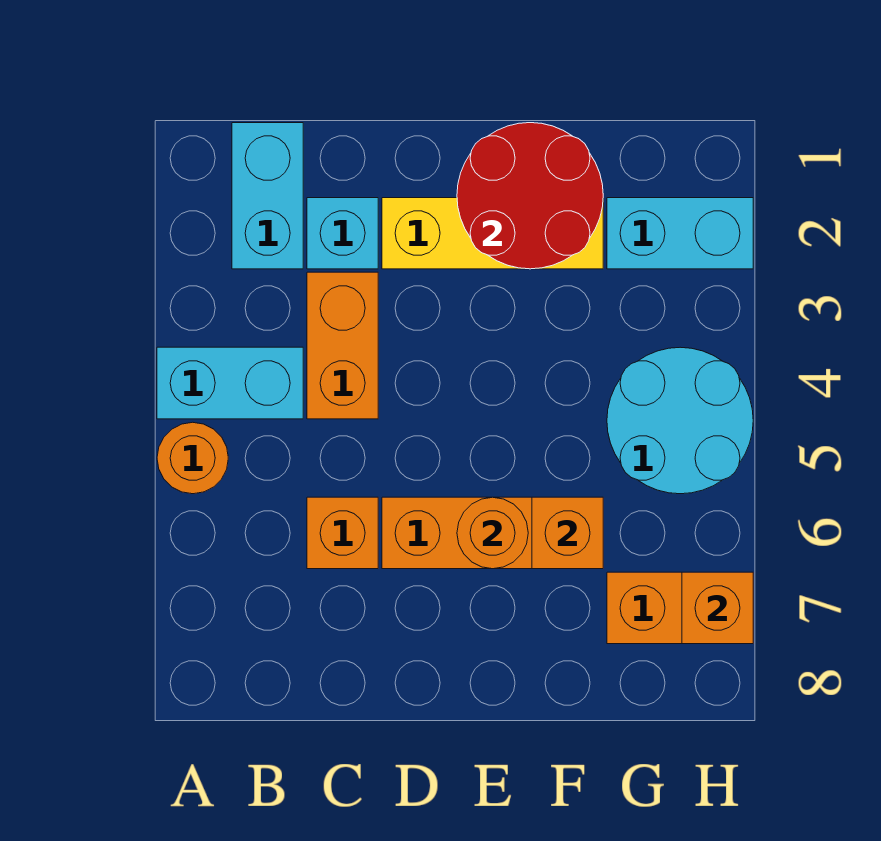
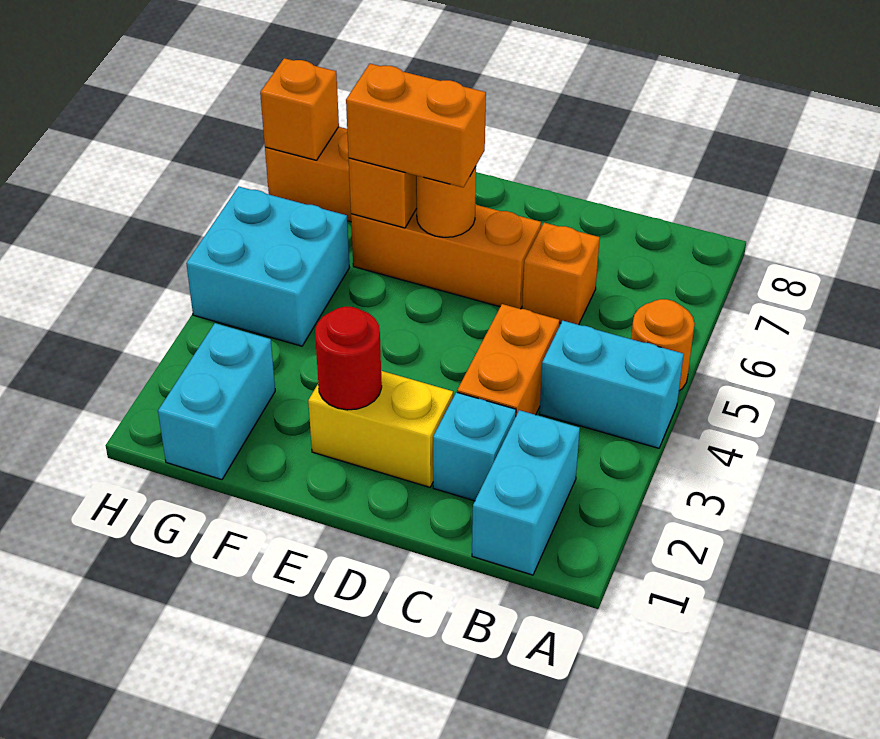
yellow brick D2:F2 level 1 -> yellow brick D2:E2 level 1
red round brick E1:F2 level 2 -> red round brick E2 level 2
none -> orange brick E6:F6 level 3
cyan brick G2:H2 level 1 -> cyan brick G1:G2 level 1
cyan round brick G4:H5 level 1 -> cyan brick G4:H5 level 1

